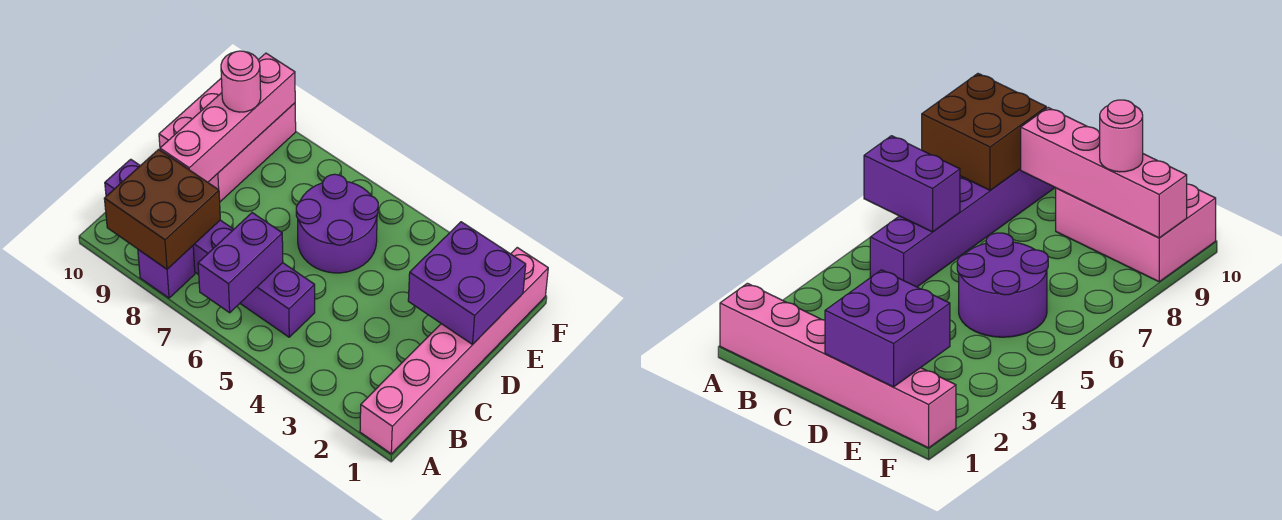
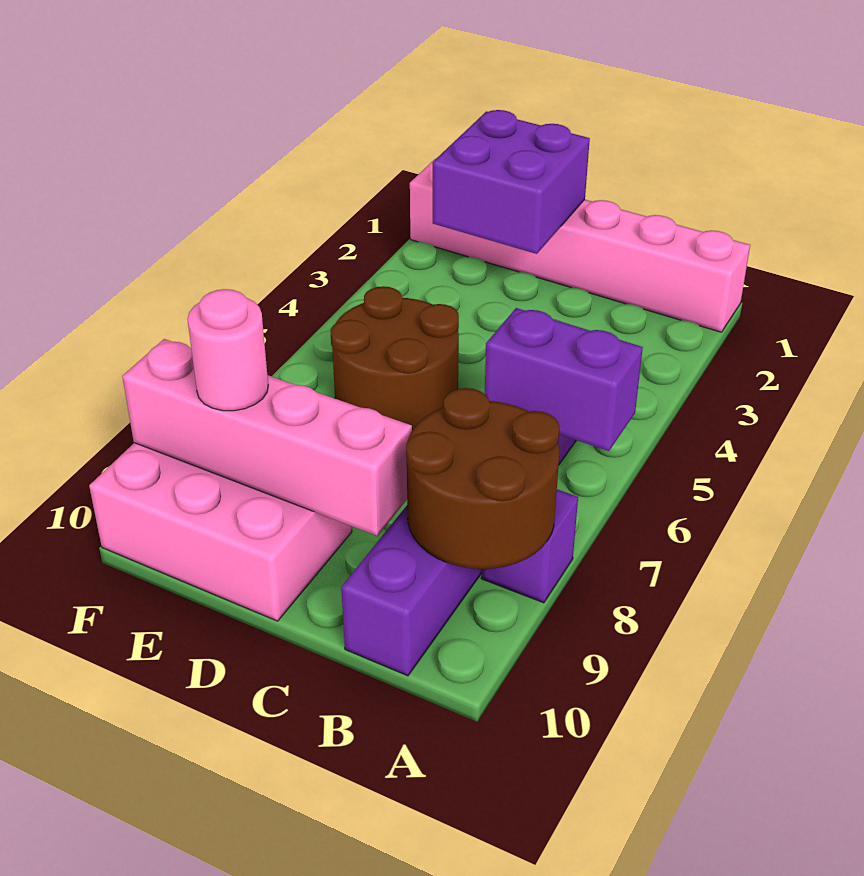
brown brick A8:B9 level 2 -> brown round brick A8:B9 level 2
purple round brick D5:E6 level 1 -> brown round brick D5:E6 level 1

